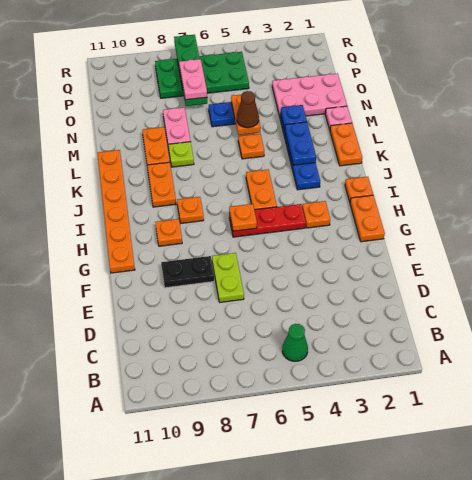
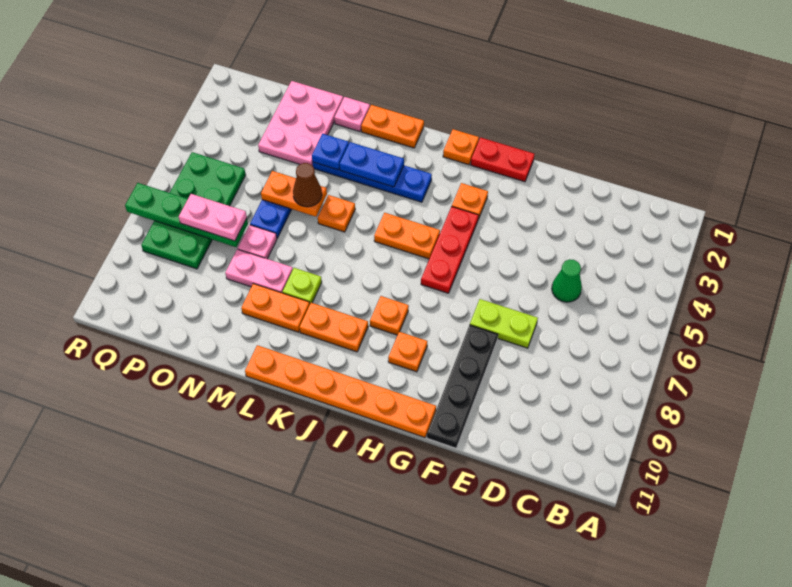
green cone B5 level 1 -> green cone D5 level 1
black plate F8:F9 level 1 -> black plate F8:F11 level 1
orange plate G1:H1 level 1 -> red plate G1:H1 level 1
orange plate H6 level 2 -> none
none -> pink plate N7 level 1

